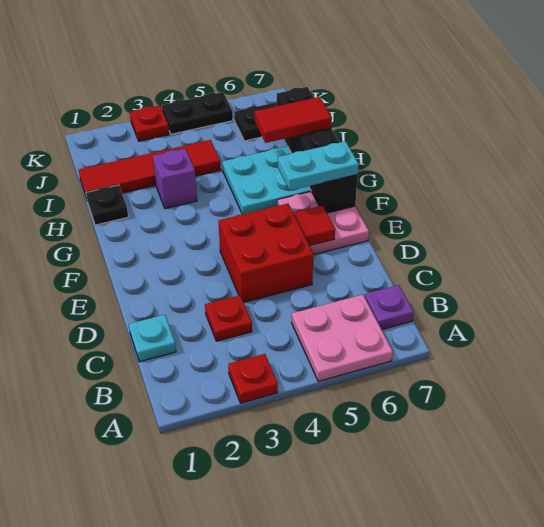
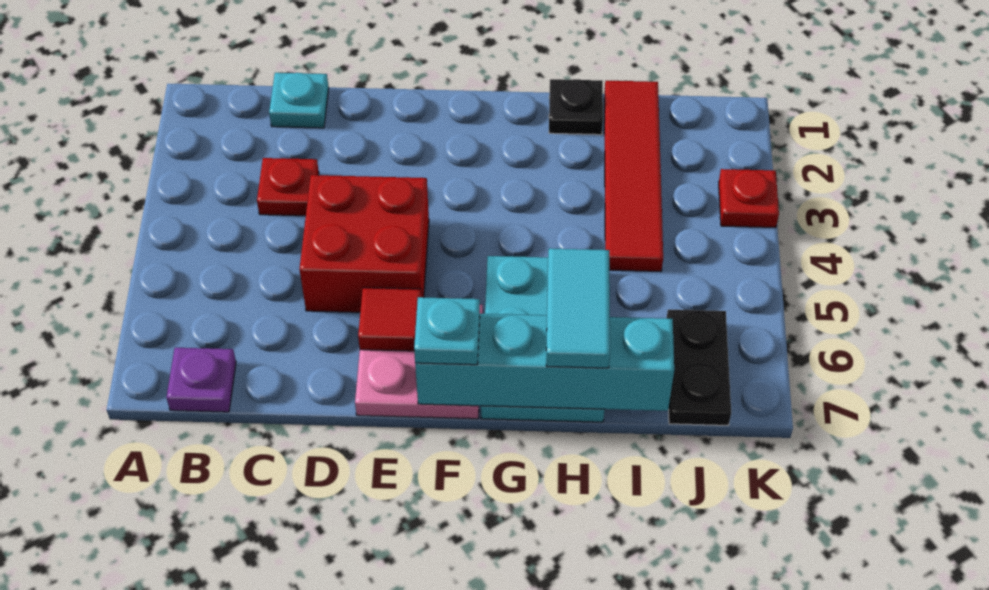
red plate A3 level 1 -> none
pink plate A5:B6 level 1 -> none
cyan plate F6:F7 level 3 -> cyan plate F7 level 3
black brick F7:I7 level 2 -> cyan brick F7:I7 level 2
purple brick H3 level 1 -> none
red tile H6:H7 level 3 -> cyan tile H6:H7 level 3
black plate K4:K5 level 1 -> none

